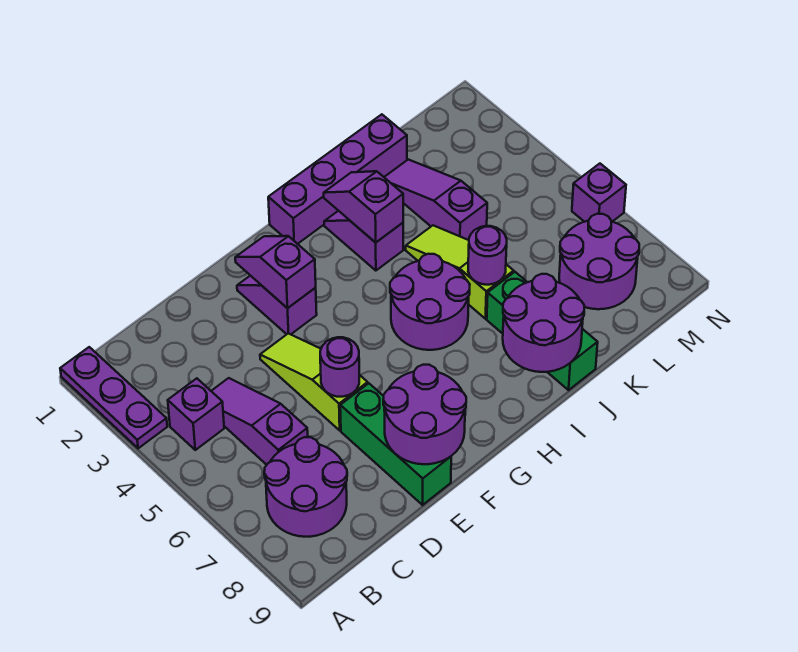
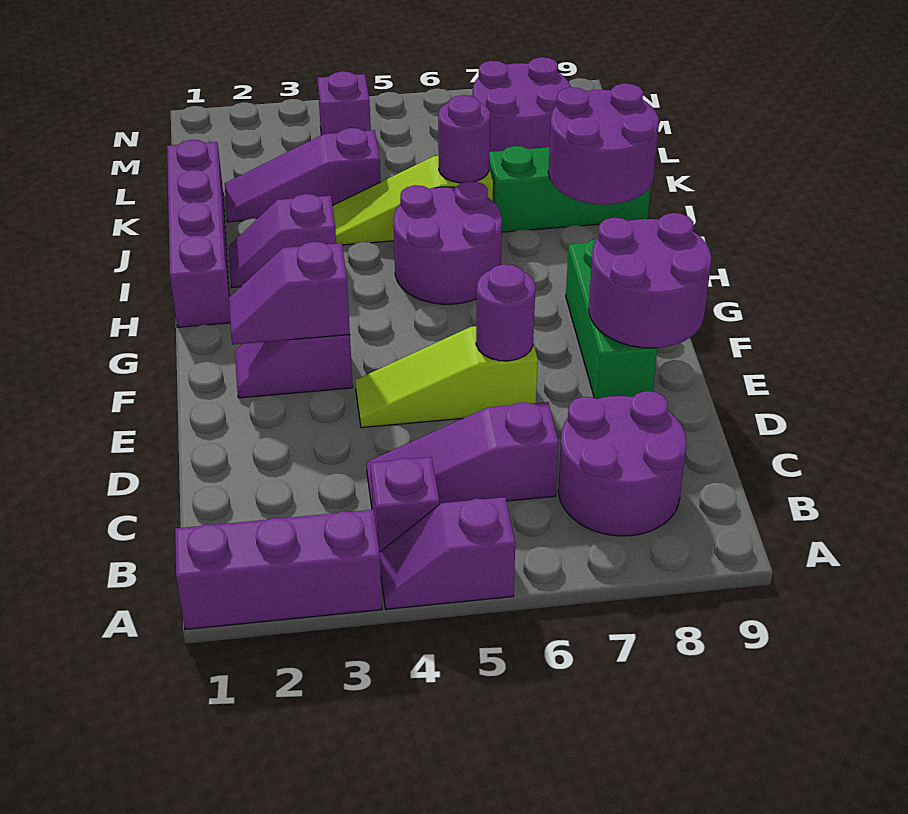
purple plate A1:A3 level 1 -> purple brick A1:A3 level 1
green brick E7:E9 level 1 -> green brick E8:G8 level 1
purple slope I2:I3 level 2 top 3 -> purple slope A4:A5 level 1 top 5
purple brick N6 level 1 -> purple brick M4 level 1

